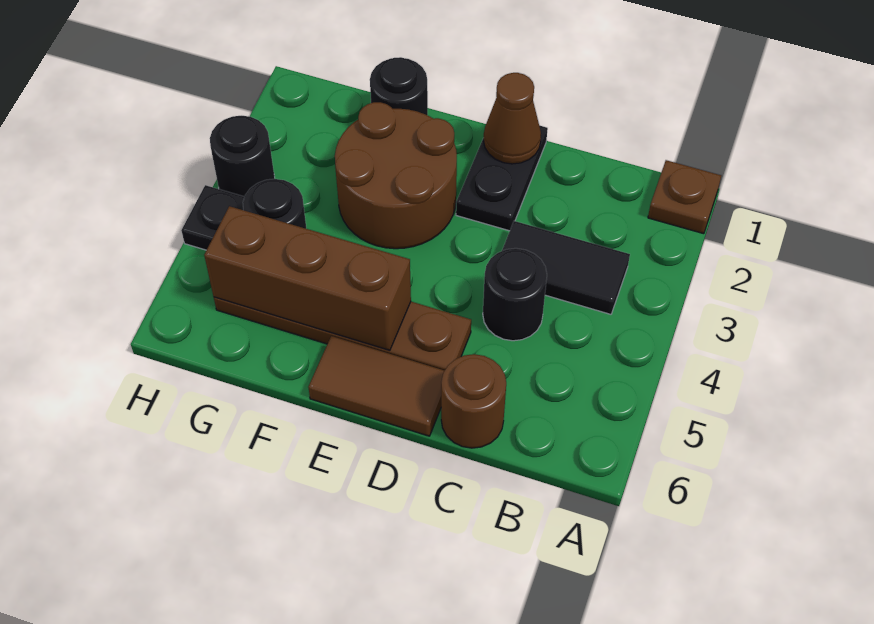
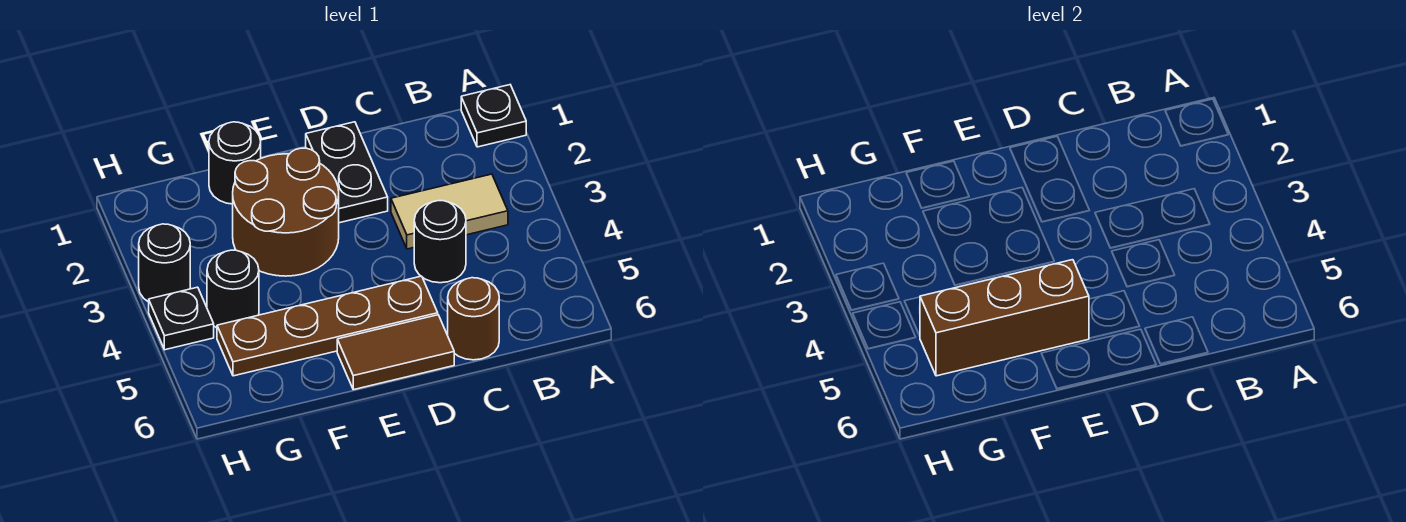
brown plate A1 level 1 -> black plate A1 level 1
black tile B3:C3 level 1 -> tan tile B3:C3 level 1
brown cone D1 level 2 -> none

